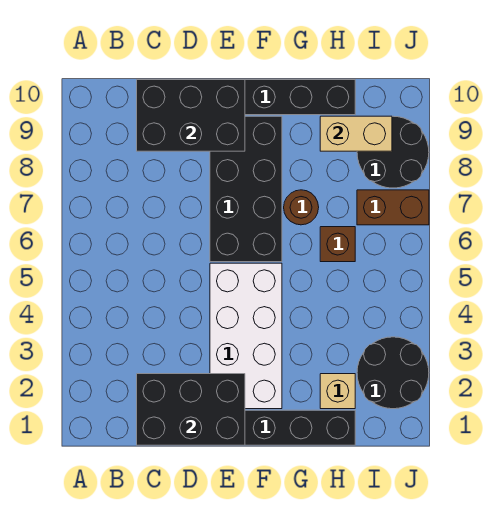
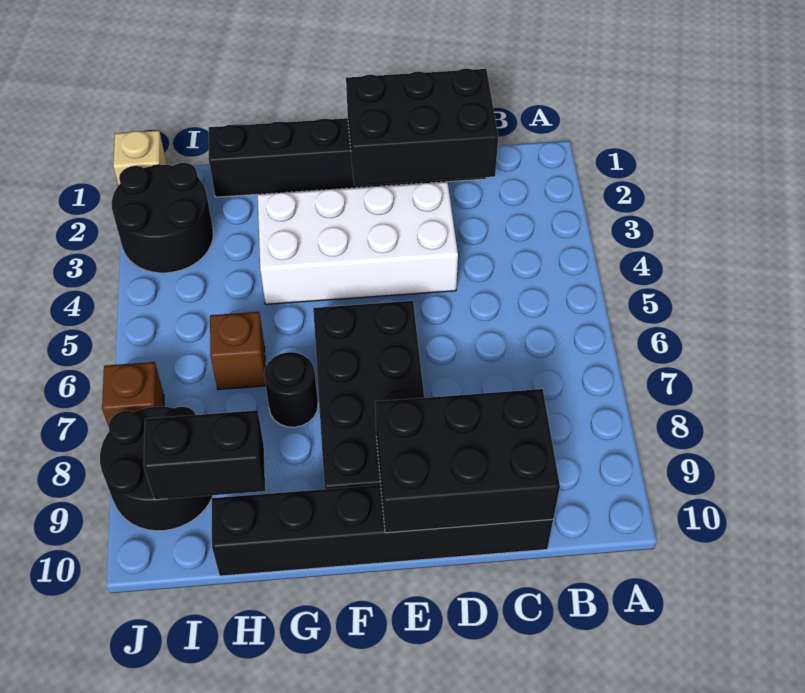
white brick E2:F5 level 1 -> white brick D3:G4 level 1
brown round brick G7 level 1 -> black round brick G7 level 1
tan brick H2 level 1 -> tan brick J1 level 1
tan brick H9:I9 level 2 -> black brick H9:I9 level 2
brown brick I7:J7 level 1 -> brown brick J7 level 1

